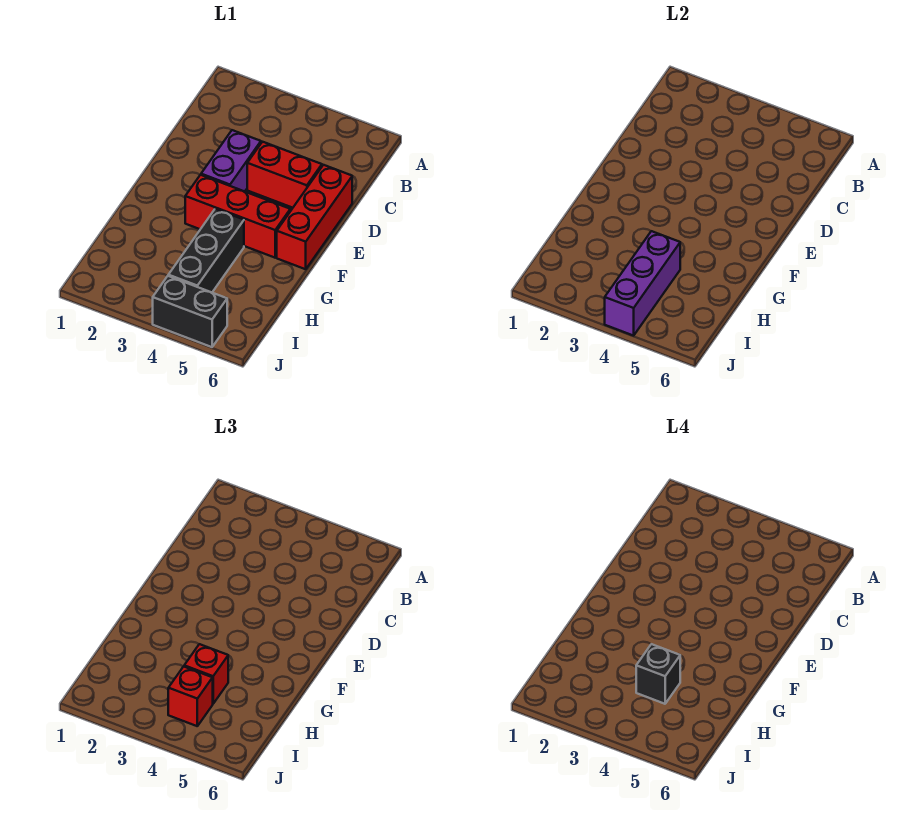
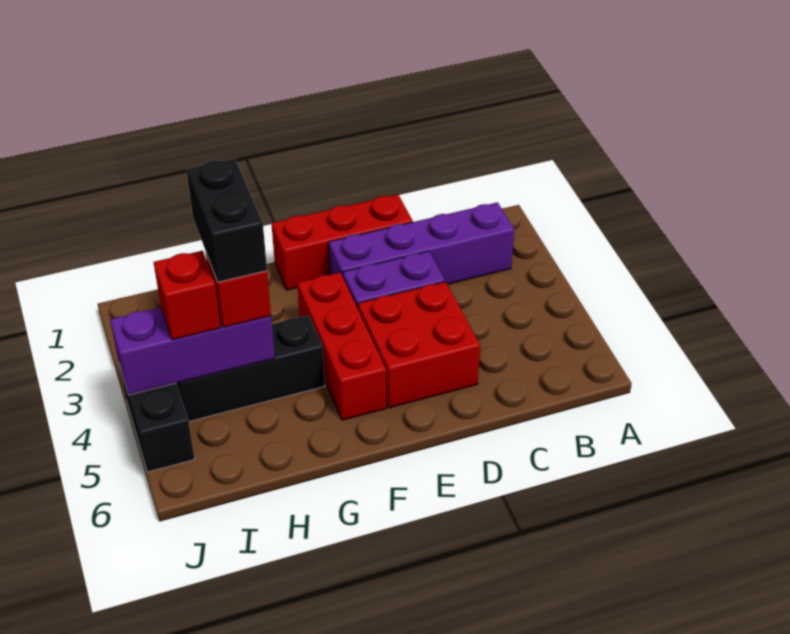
none -> purple brick B2:E2 level 1
red brick D4:D5 level 1 -> red brick D4:E5 level 1
red brick D6:F6 level 1 -> red brick D1:F1 level 1
black brick H4 level 4 -> black brick H3:H4 level 4

